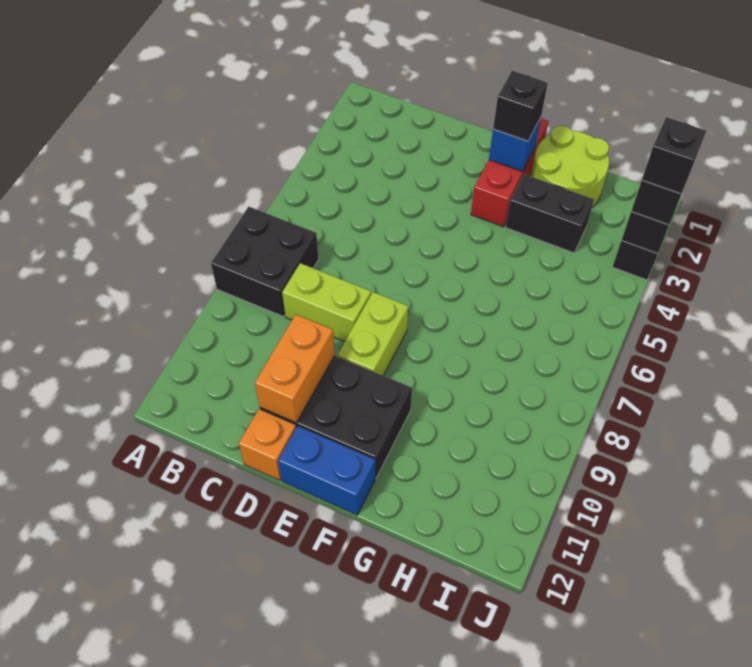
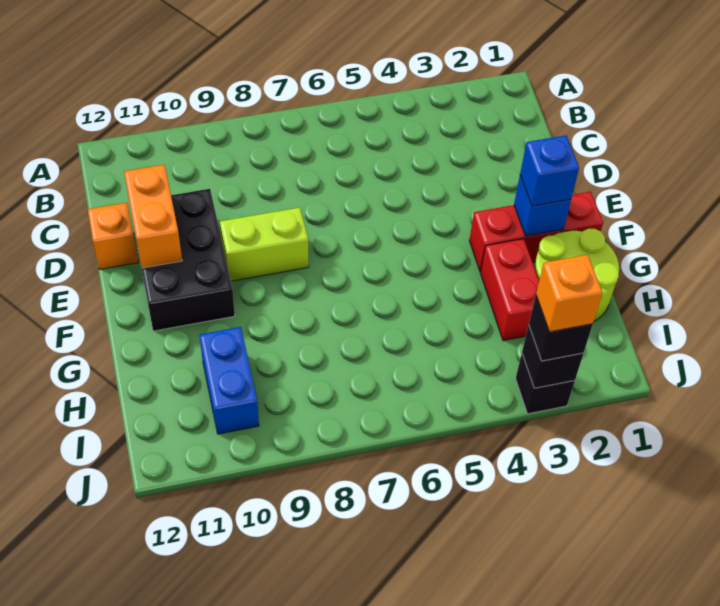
black brick A7:B8 level 1 -> none
lime brick C8:D8 level 1 -> none
orange brick D10:D11 level 2 -> orange brick D11:E11 level 2
blue brick E12:F12 level 1 -> blue brick H10:I10 level 1
black brick F2 level 3 -> blue brick F2 level 3
black brick G3:H3 level 1 -> red brick G3:H3 level 1
black brick J3 level 4 -> orange brick J3 level 4

